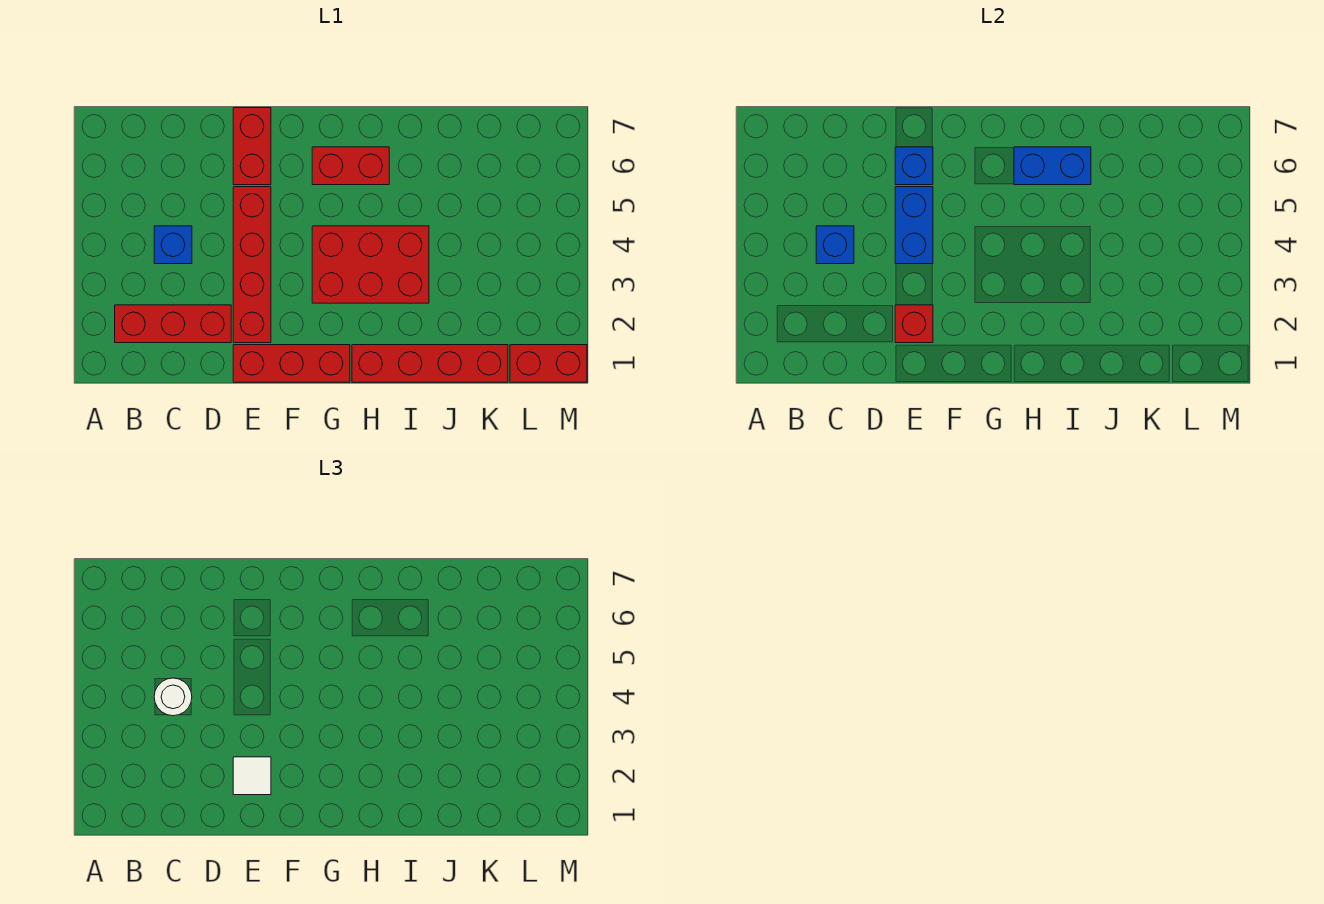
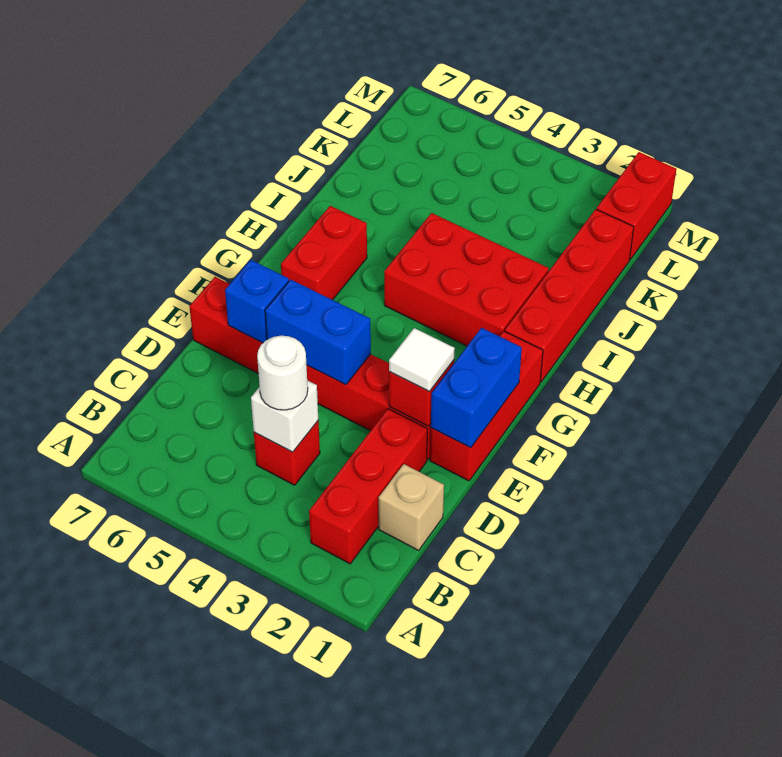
none -> tan brick C1 level 1
blue brick C4 level 1 -> red brick C4 level 1
blue brick C4 level 2 -> white brick C4 level 2
red brick G3:I4 level 1 -> red brick H2:I4 level 1
blue brick H6:I6 level 2 -> blue brick E1:F1 level 2

